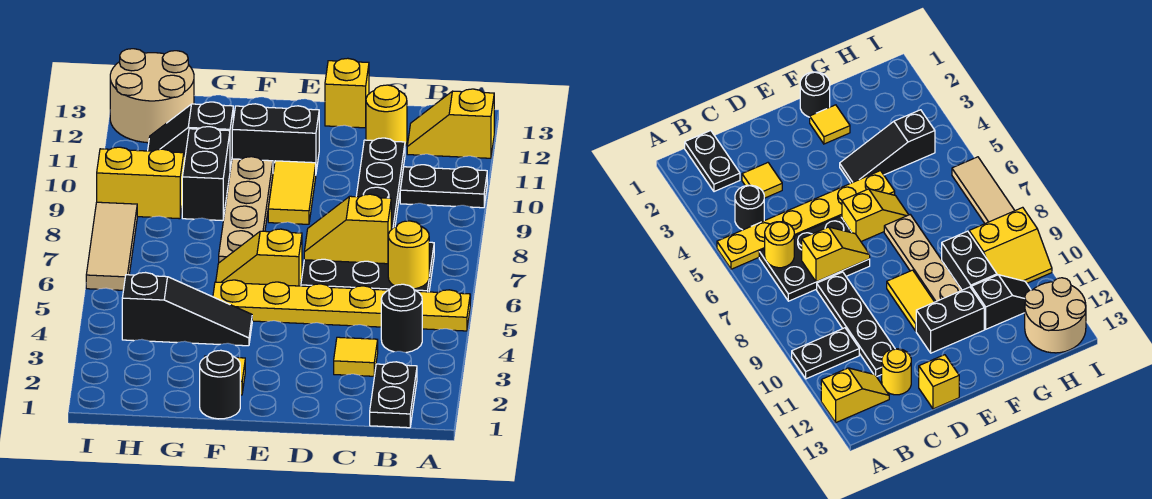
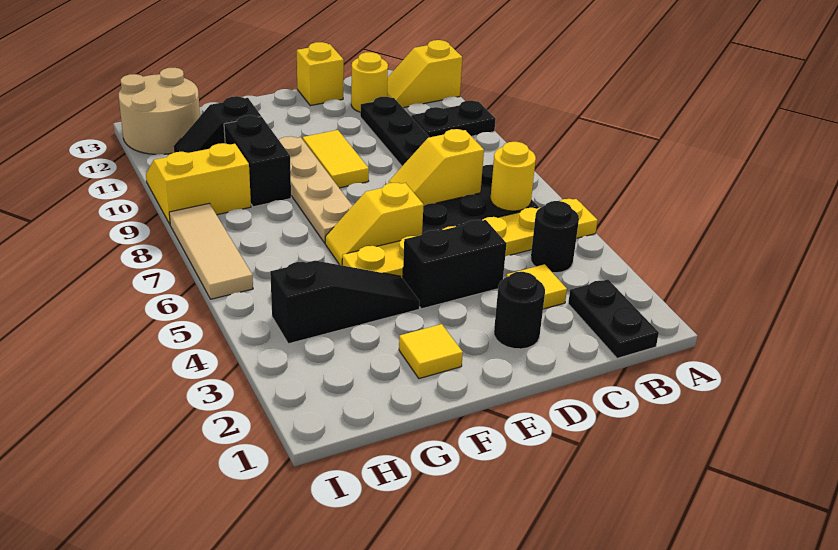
black brick E11:F11 level 1 -> black brick D4:E4 level 1
black round brick F1 level 1 -> black round brick D2 level 1

